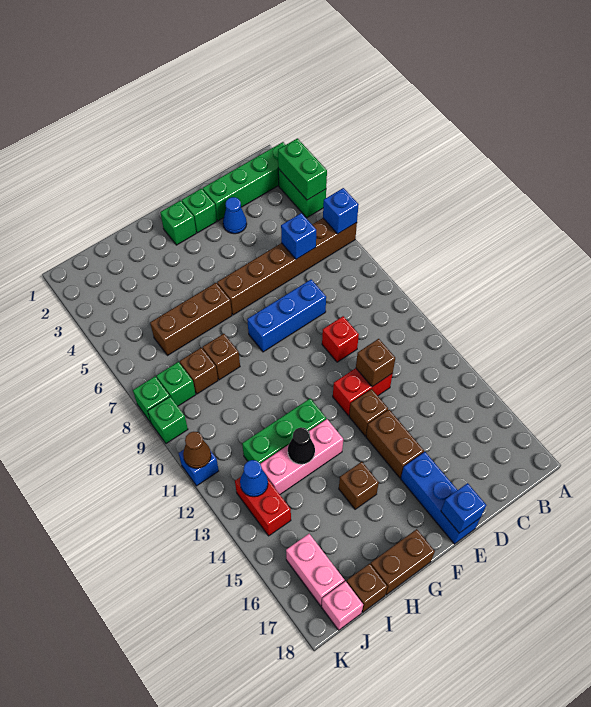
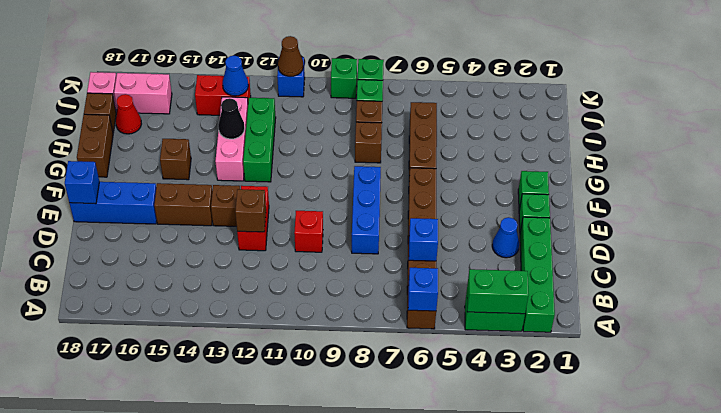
none -> red cone I17 level 1

